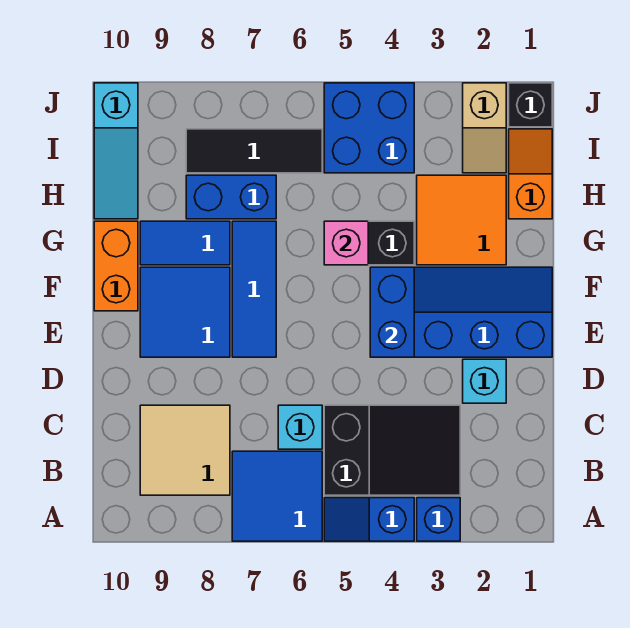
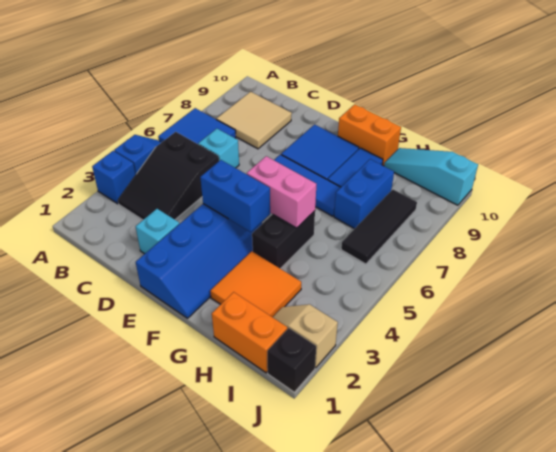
pink brick G5 level 2 -> pink brick F5:G5 level 2
orange slope H1:I1 level 1 top H -> orange brick H1:I1 level 1
blue brick I4:J5 level 1 -> none

